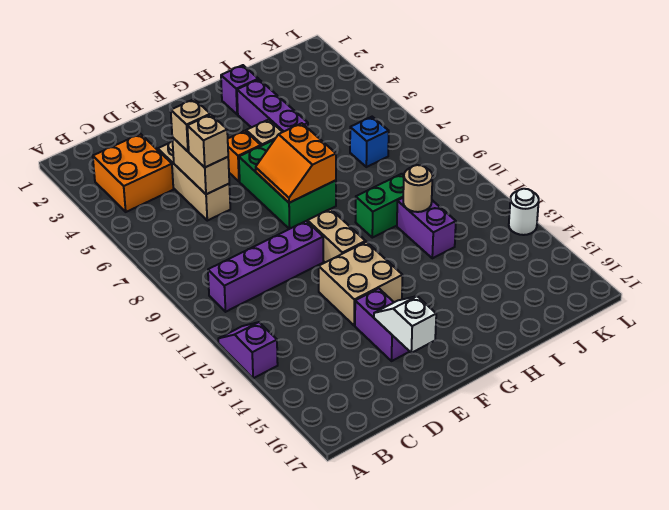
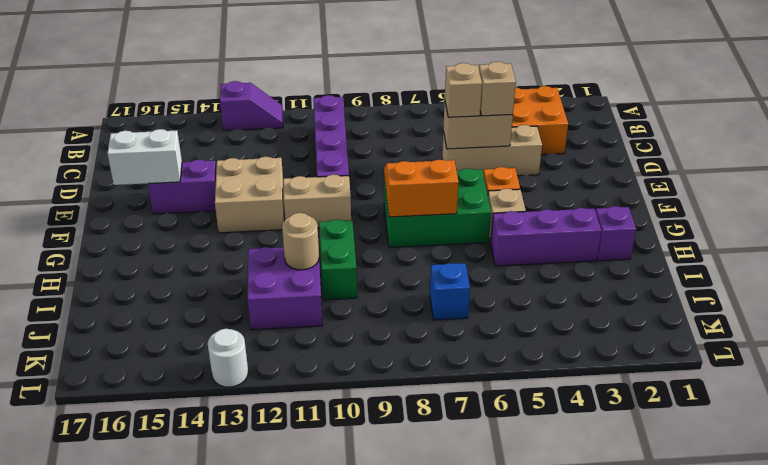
white slope E15:E16 level 2 top 16 -> white brick E15:E16 level 2
purple brick I11:I12 level 1 -> purple brick I11:J12 level 1

